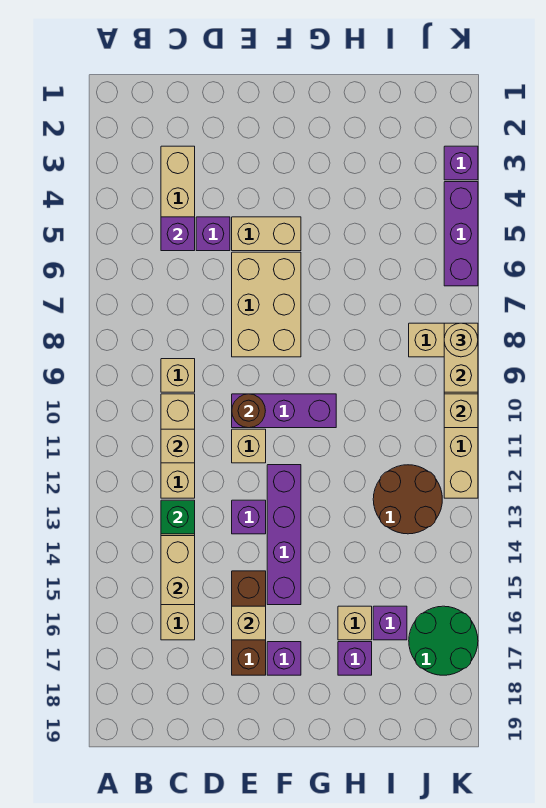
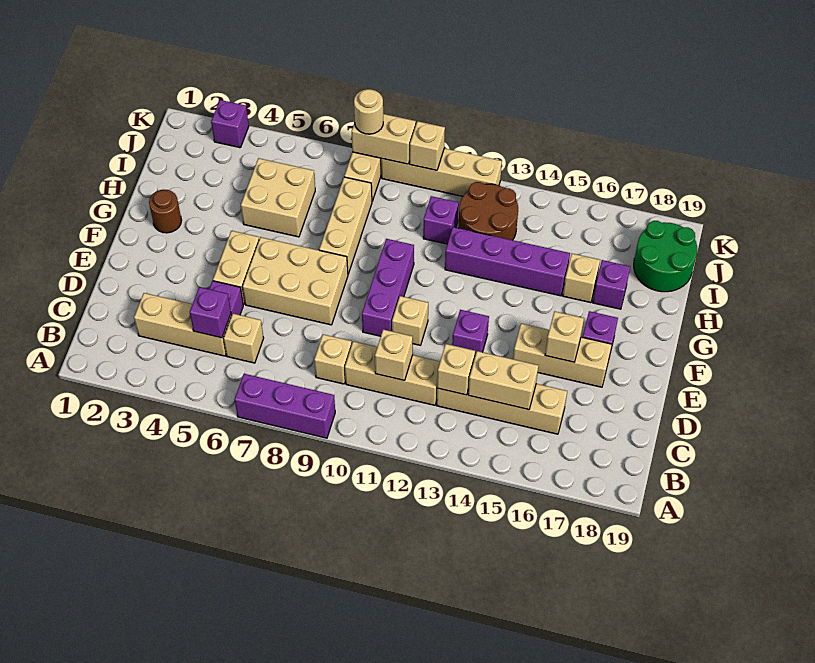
none -> tan brick C6 level 1
green brick C13 level 2 -> tan brick C13 level 2
brown round brick E10 level 2 -> brown round brick G2 level 1
brown brick E15:E17 level 1 -> tan brick E15:E17 level 1
purple brick F12:F15 level 1 -> purple brick H12:H15 level 1
none -> tan brick G8:I8 level 1
none -> tan brick H5:I6 level 1
purple brick I16 level 1 -> purple brick I11 level 1
green round brick J16:K17 level 1 -> green round brick I18:J19 level 1
purple brick K4:K6 level 1 -> purple brick A7:A9 level 1

